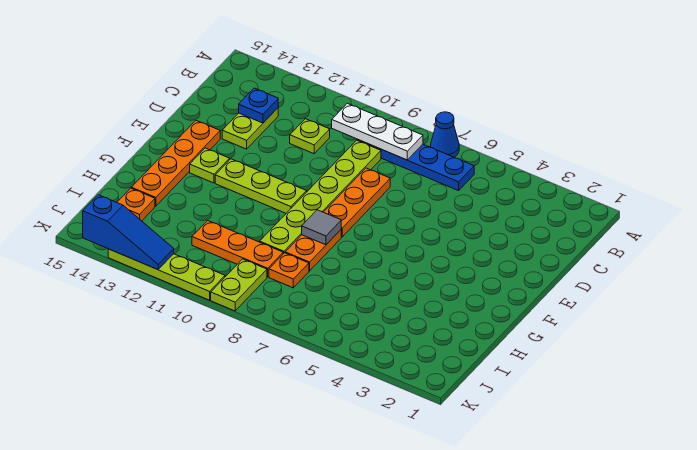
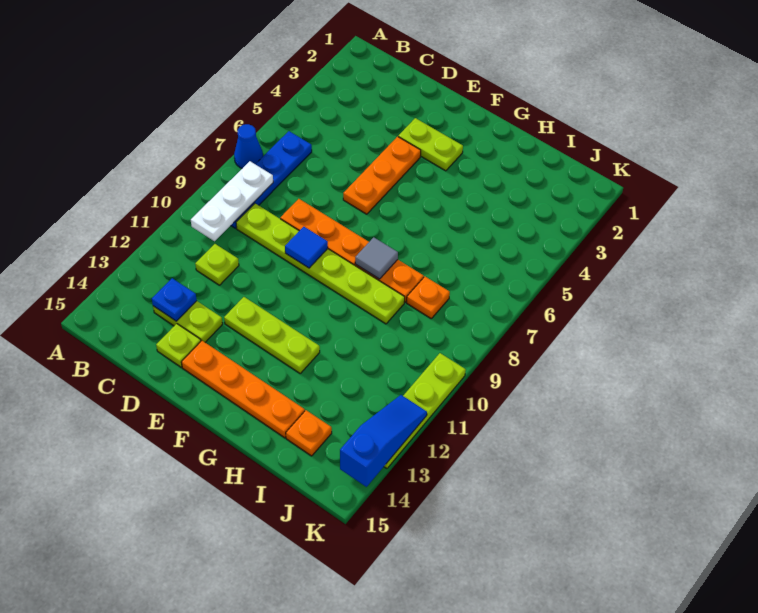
none -> blue tile E9 level 2
lime plate F10:F12 level 1 -> lime plate E12:G12 level 1
lime plate F13 level 1 -> lime plate D14 level 1
orange plate I9:I11 level 1 -> orange plate E4:E6 level 1
lime plate J9:K9 level 1 -> lime plate E3:F3 level 1

